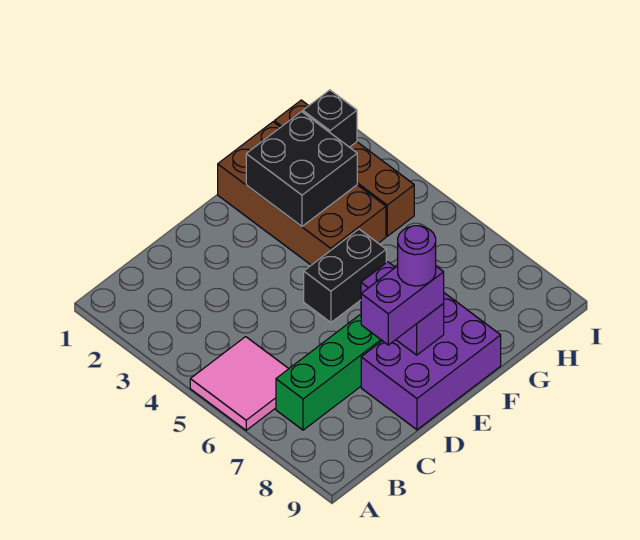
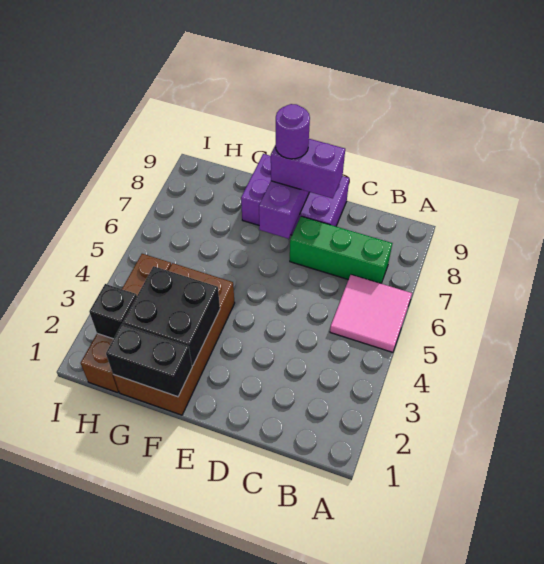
black brick E5:F5 level 1 -> black brick F1:G1 level 2

